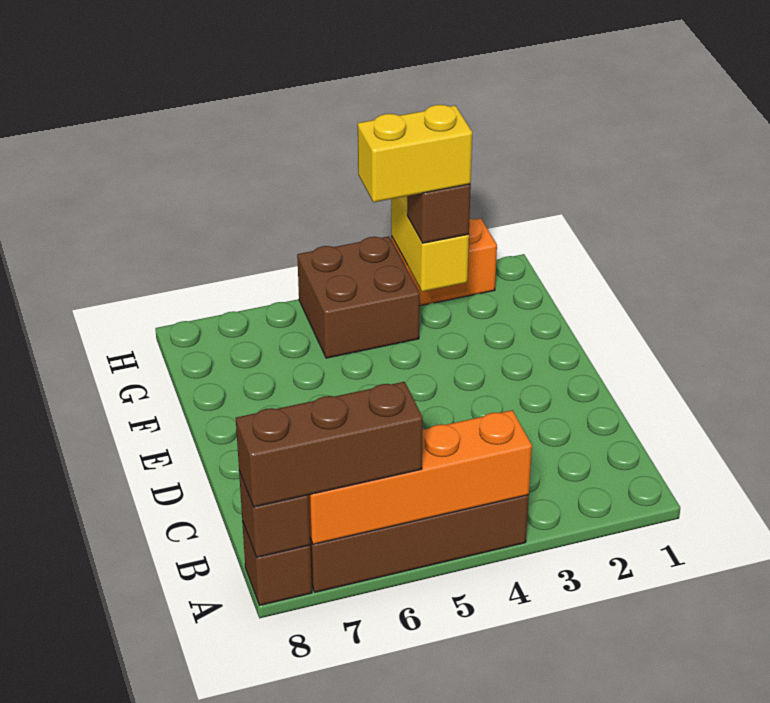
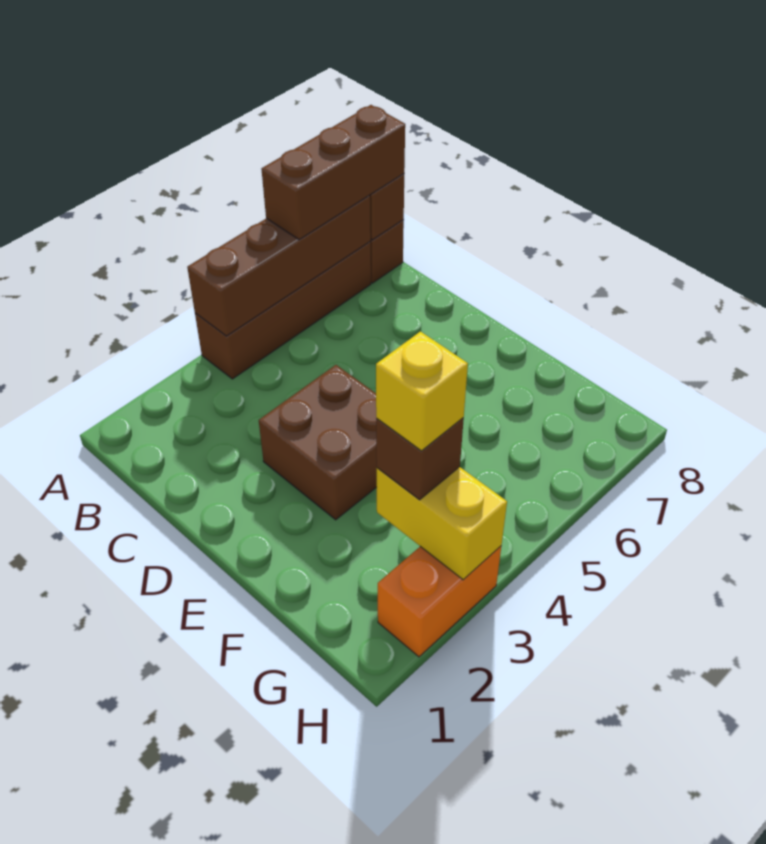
orange brick A4:A7 level 2 -> brown brick A4:A7 level 2
yellow brick G3:G4 level 4 -> yellow brick G3 level 4
brown brick G4:H5 level 1 -> brown brick D3:E4 level 1

